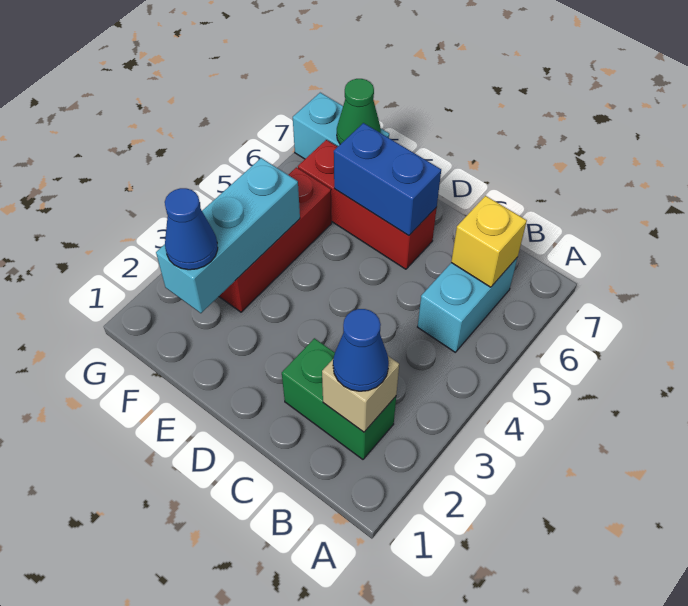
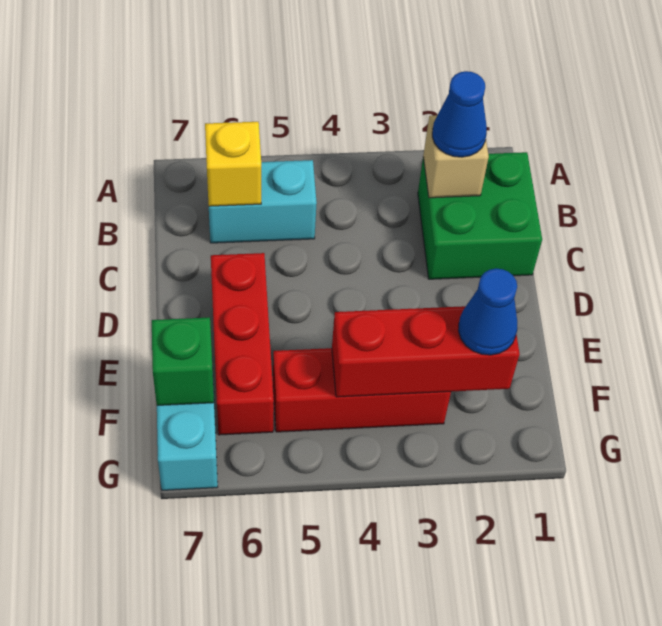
green brick B2:C2 level 1 -> green brick B1:C2 level 1
blue brick D6:E6 level 2 -> none
cyan brick F2:F4 level 2 -> red brick F2:F4 level 2
green cone F7 level 2 -> green brick F7 level 2

